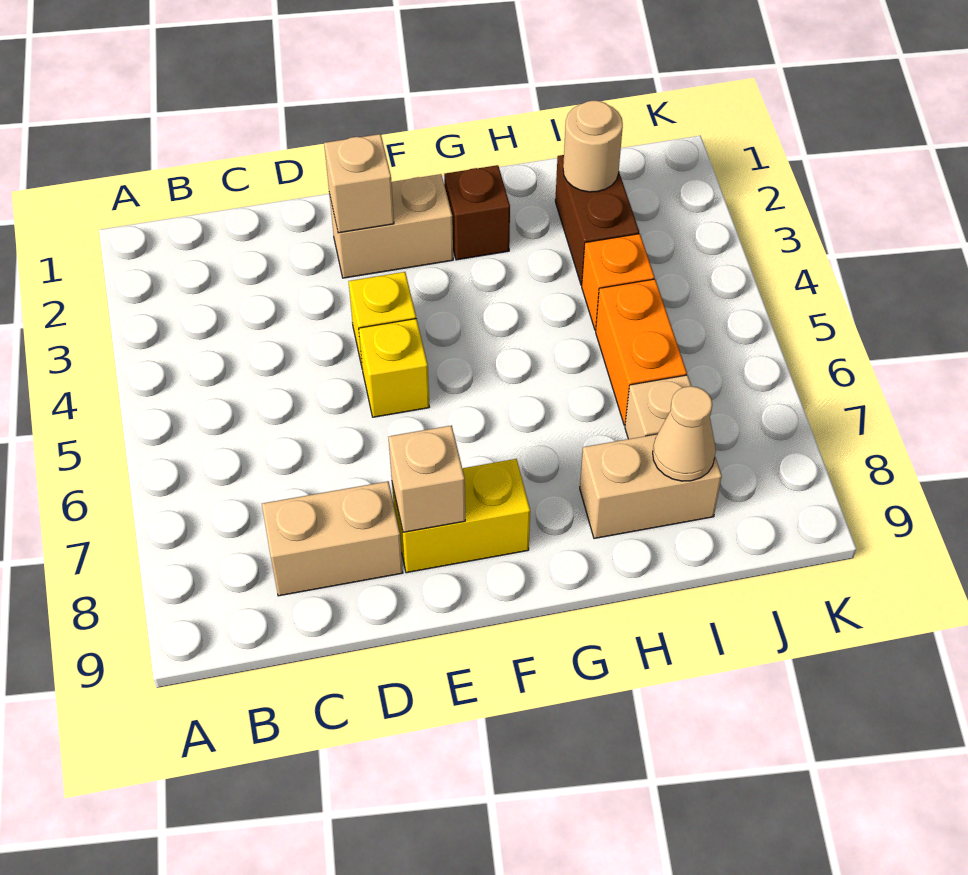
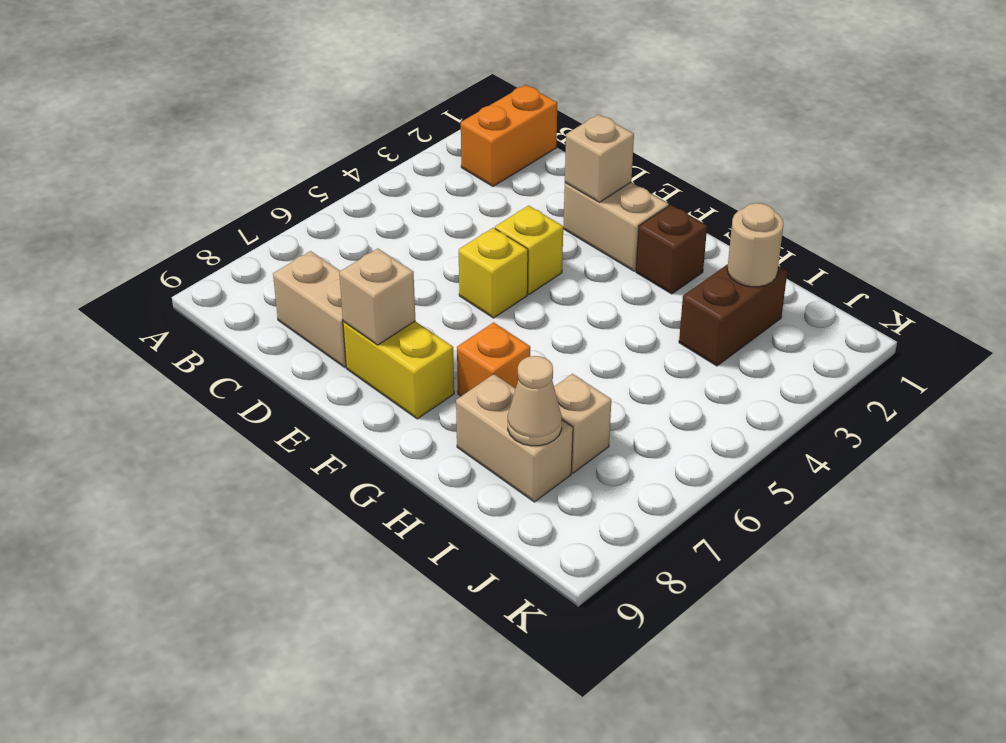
orange brick I4 level 1 -> orange brick G7 level 1
orange brick I5:I6 level 1 -> orange brick B1:B2 level 1

